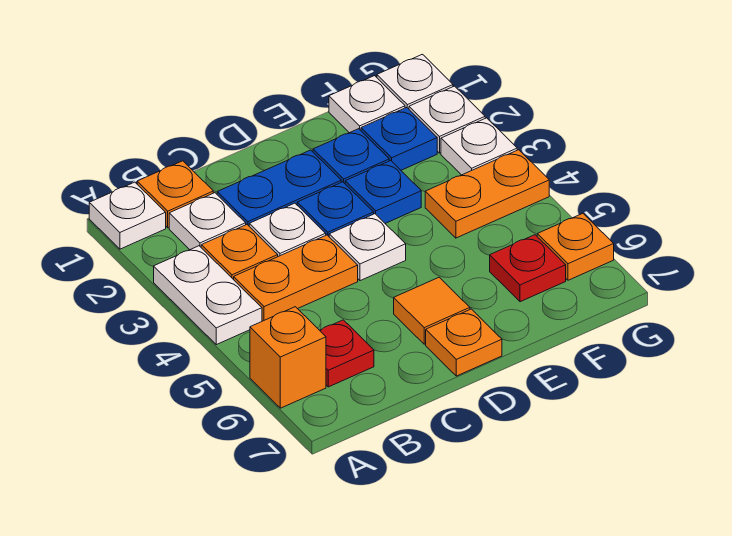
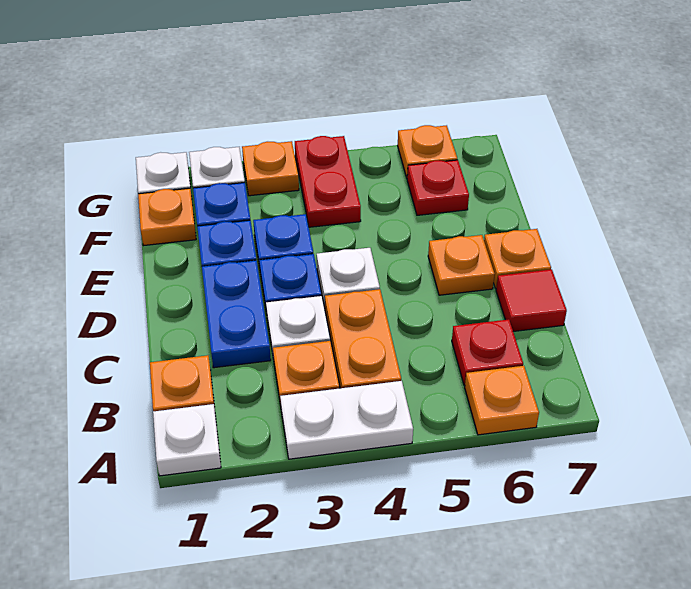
orange brick A6 level 1 -> orange plate A6 level 1
white plate B2 level 1 -> none
none -> red tile C7 level 1
orange tile D6 level 1 -> orange plate D6 level 1
white plate F1 level 1 -> orange plate F1 level 1
orange plate F4:G4 level 1 -> red plate F4:G4 level 1
white plate G3 level 1 -> orange plate G3 level 1

